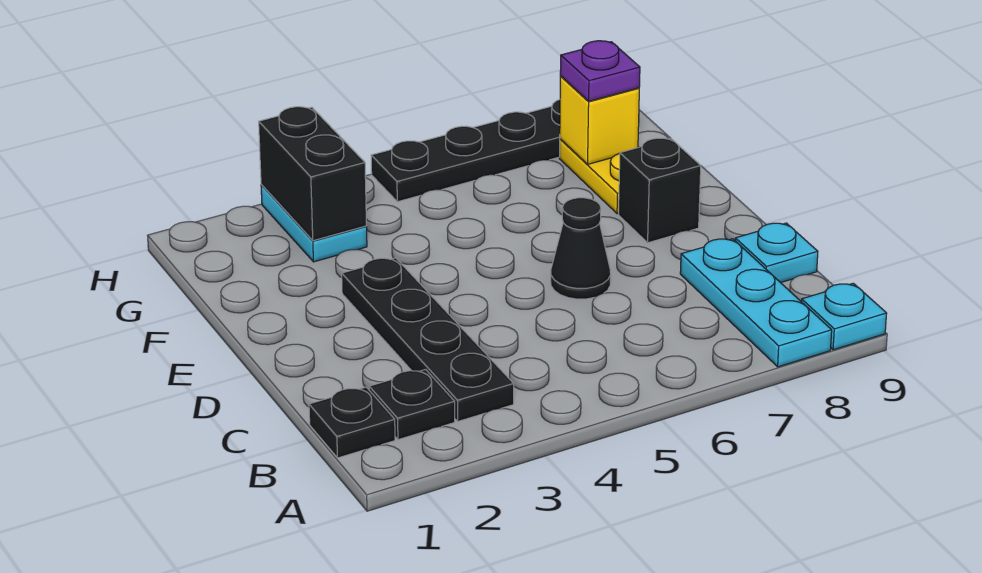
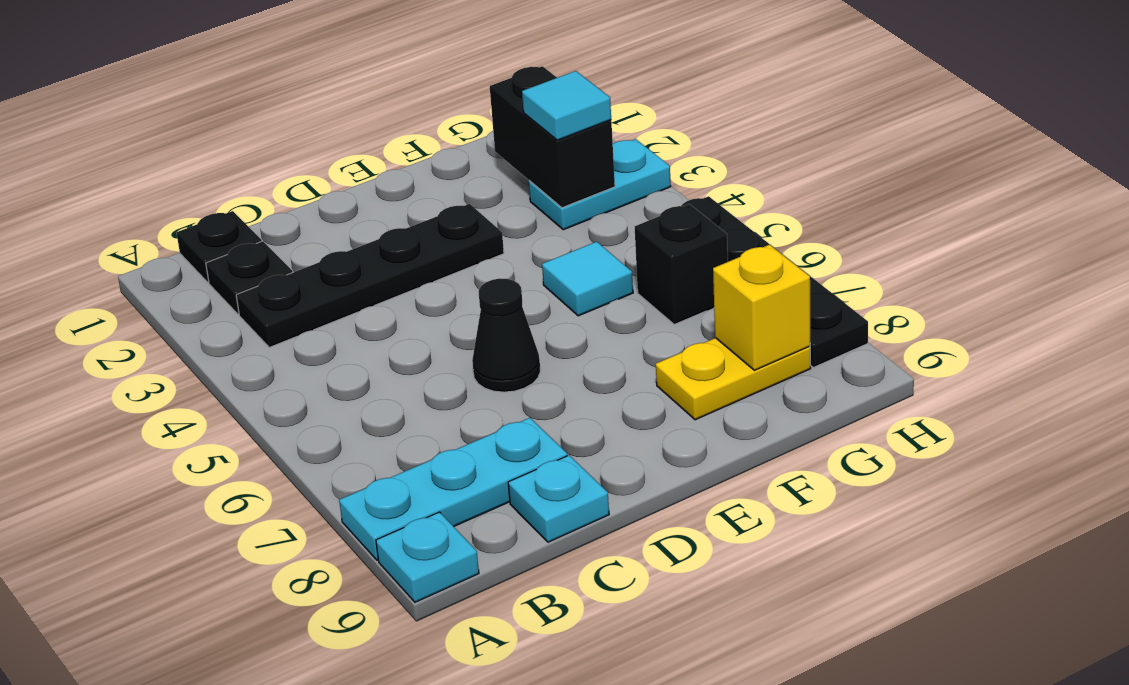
black brick E8 level 1 -> black brick G6 level 1
none -> cyan tile F5 level 1
black brick G3:H3 level 2 -> black brick G2:G3 level 2
none -> cyan tile G3 level 3
purple plate G8 level 3 -> none

